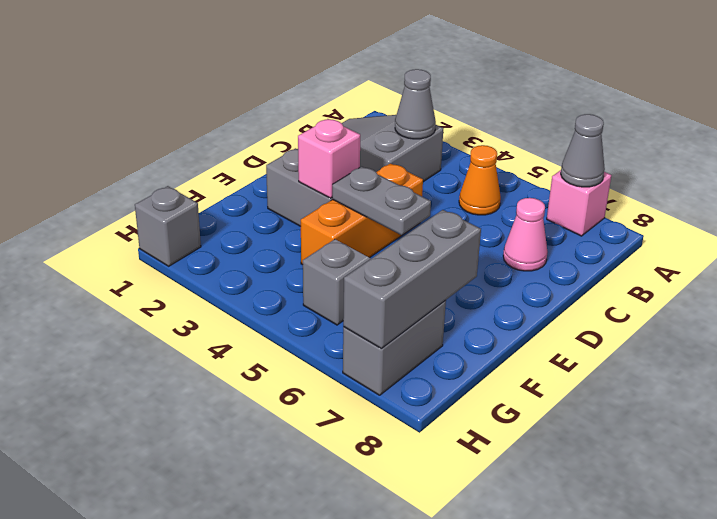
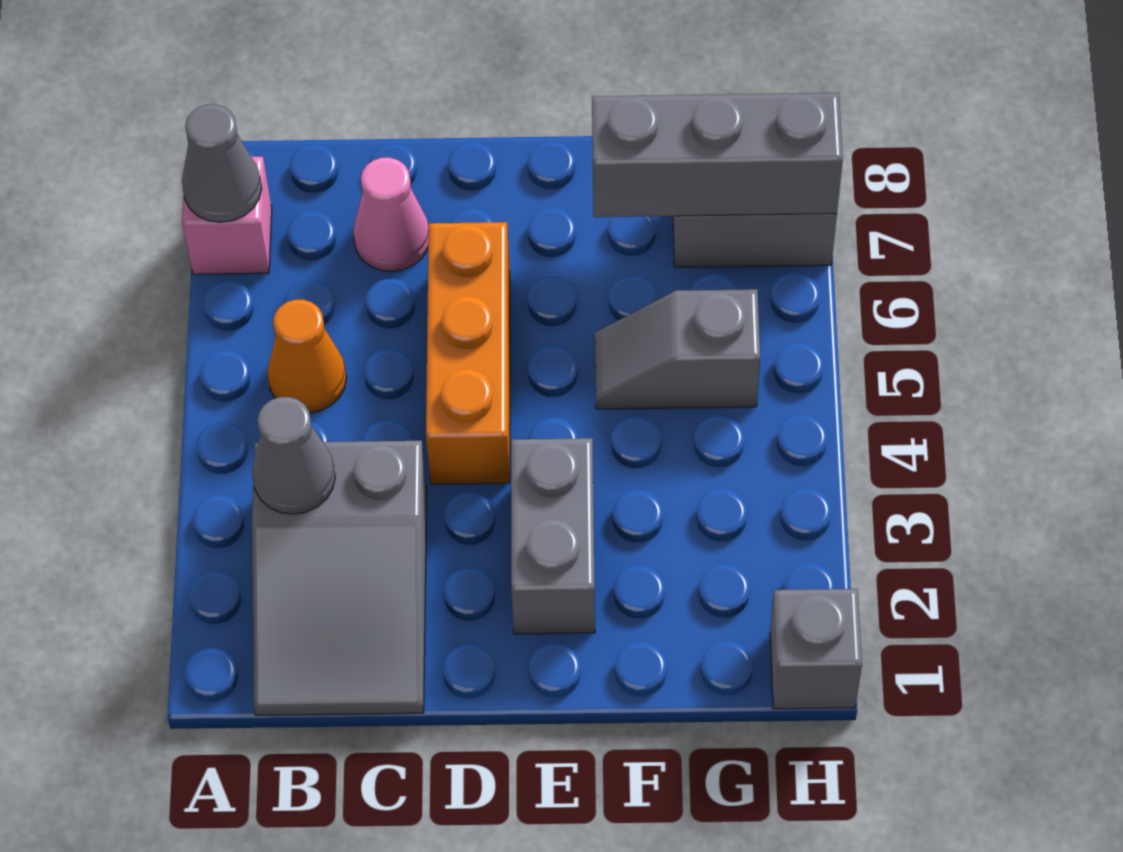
orange brick D4:F4 level 1 -> orange brick D4:D6 level 1
pink brick E3 level 2 -> none
grey plate E4:E5 level 2 -> none

